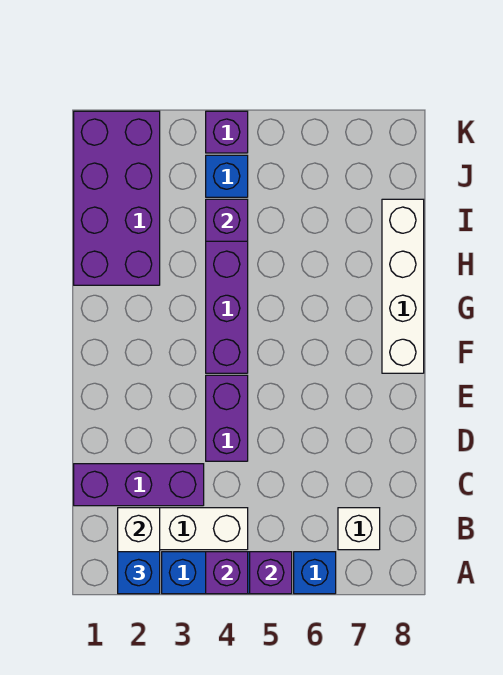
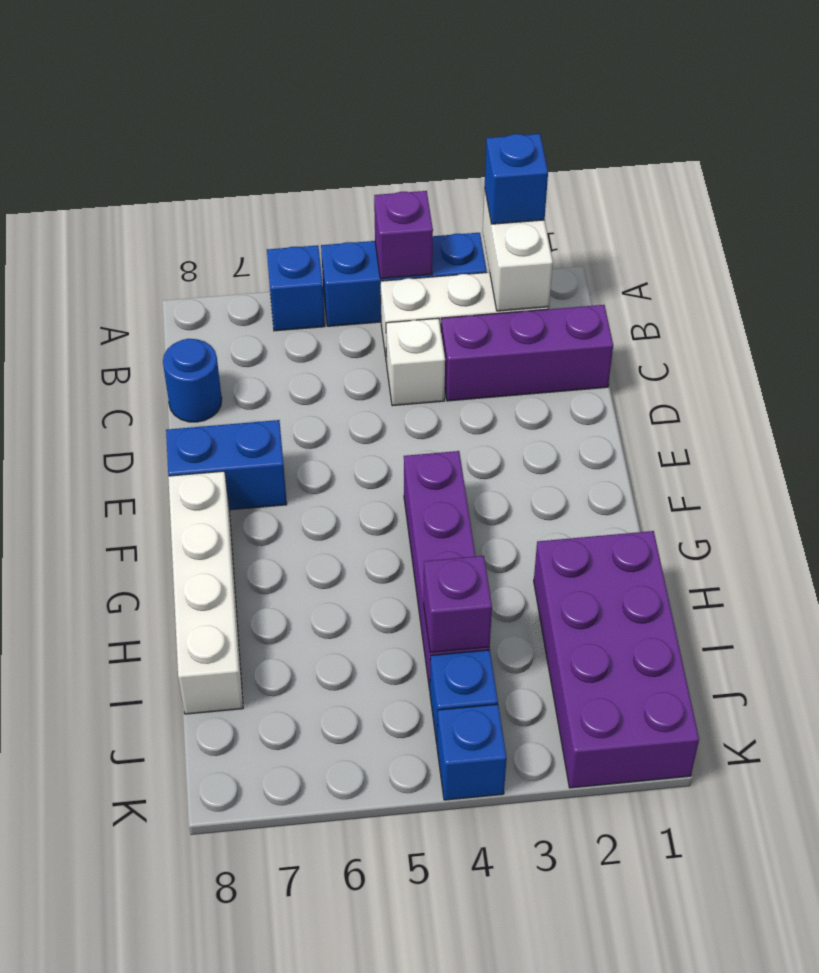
purple brick A5 level 2 -> none
white brick B7 level 1 -> white brick C4 level 1
none -> blue round brick C8 level 1
purple brick D4:E4 level 1 -> none
none -> blue brick E7:E8 level 1
purple brick K4 level 1 -> blue brick K4 level 1

